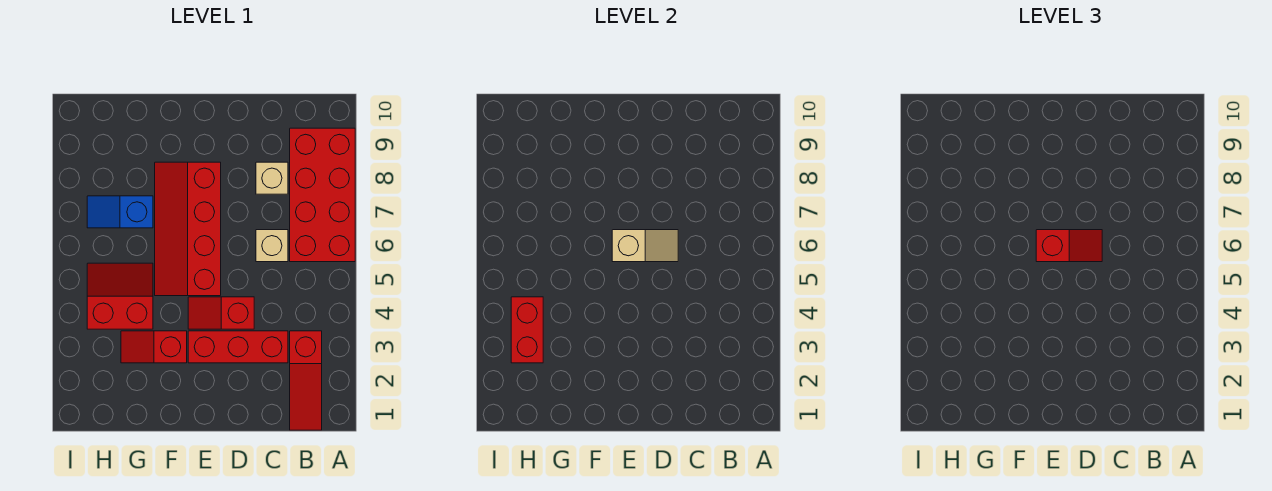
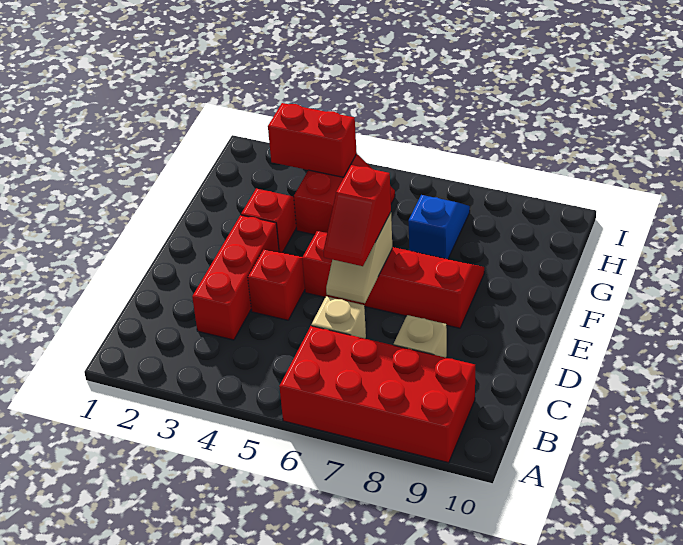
red slope B1:B3 level 1 top 3 -> none

